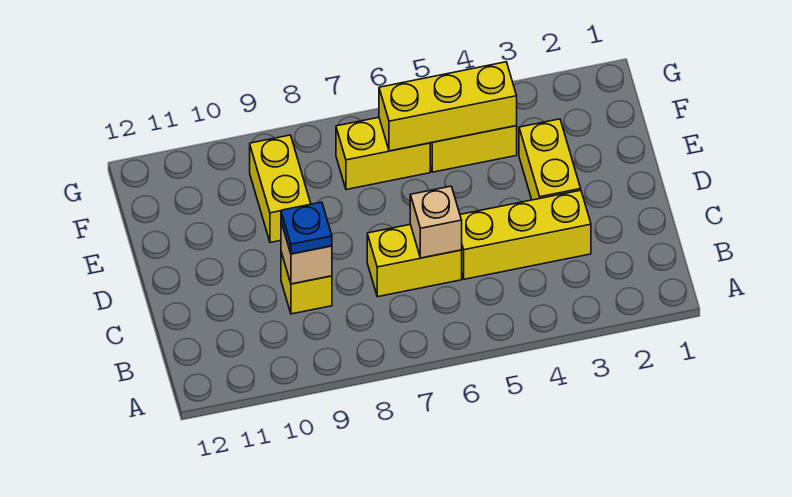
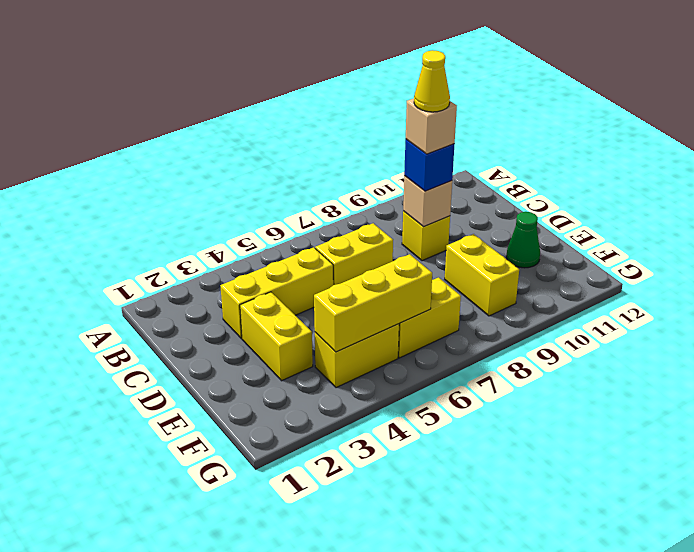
tan brick C6 level 2 -> tan brick C9 level 4
blue plate C9 level 3 -> blue brick C9 level 3
none -> yellow cone C9 level 5
none -> green cone E11 level 1

